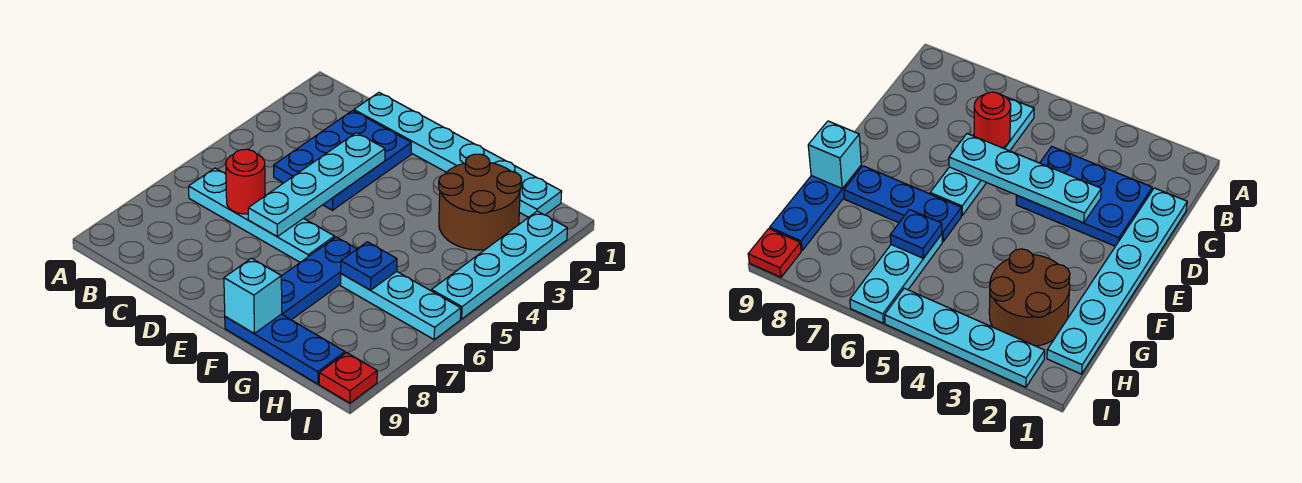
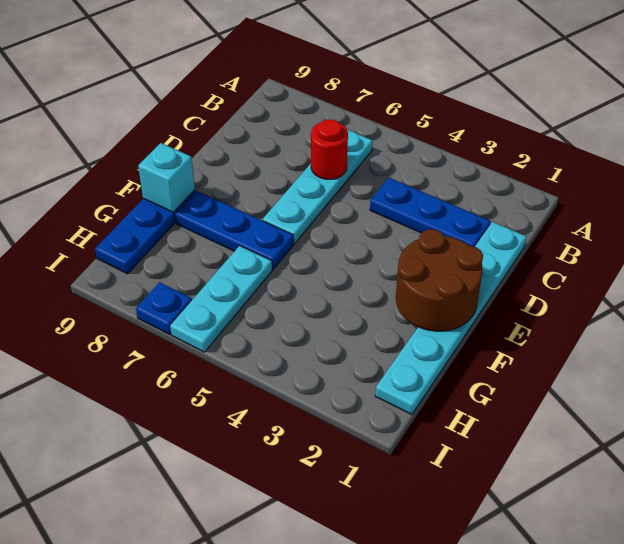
blue plate C2:D4 level 1 -> blue plate C2:C4 level 1
cyan plate D3:D6 level 2 -> none
brown round brick G2:H3 level 1 -> brown round brick E1:F2 level 2
blue plate G6 level 2 -> blue plate I7 level 1
cyan plate I2:I5 level 1 -> none
red plate I9 level 1 -> none

